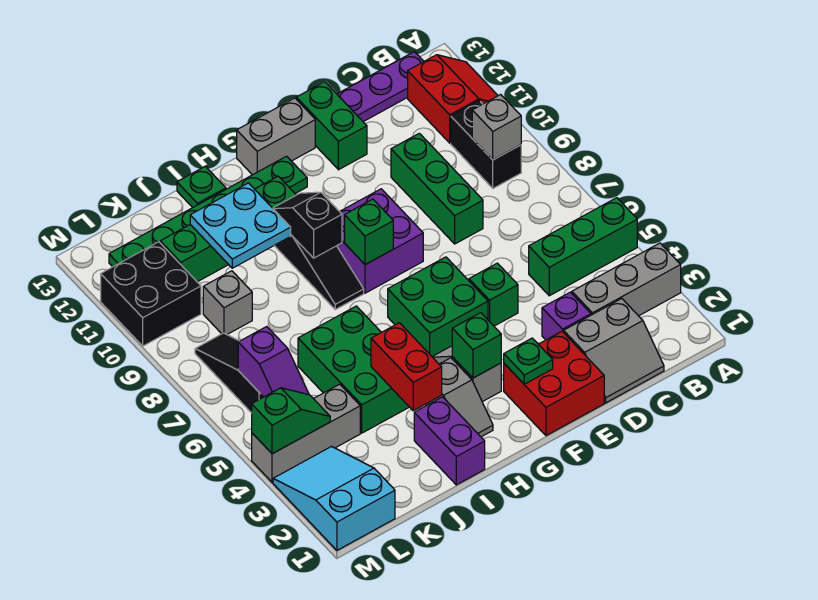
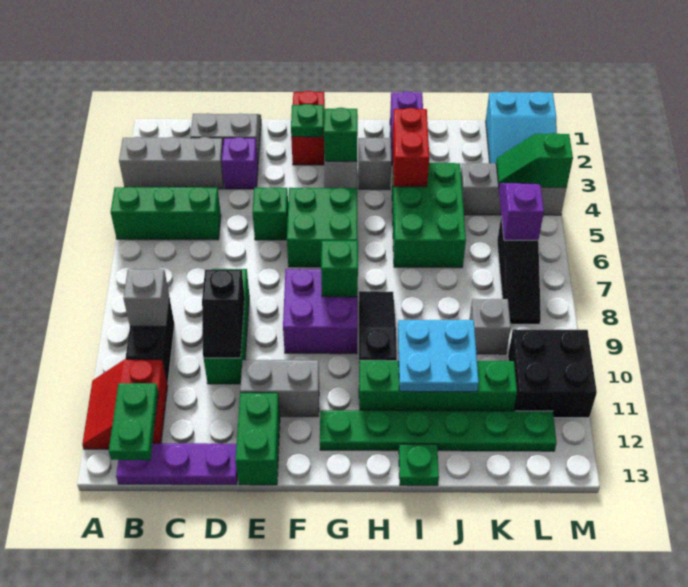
none -> green plate B12:B13 level 2
red brick E1:F2 level 1 -> red brick F1:F2 level 1
grey brick F13:G13 level 1 -> grey brick E11:F11 level 1
black slope H9:H10 level 2 top 9 -> black slope D9:D10 level 2 top 9

